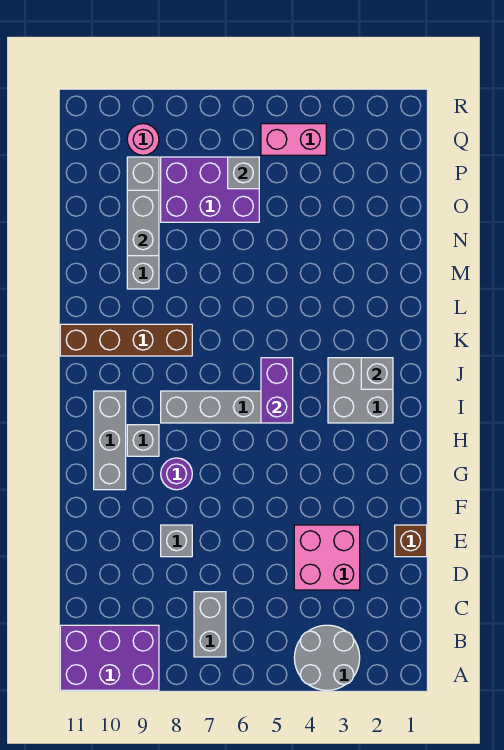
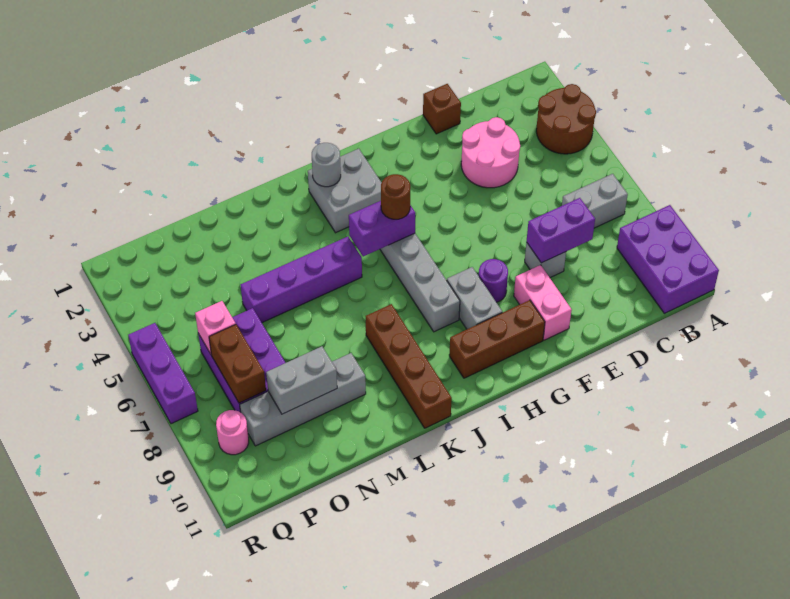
grey round brick A3:B4 level 1 -> brown round brick A3:B4 level 1
pink brick D3:E4 level 1 -> pink round brick D3:E4 level 1
none -> purple brick D8:E8 level 2
grey brick G10:I10 level 1 -> brown brick G10:I10 level 1
grey brick H9 level 1 -> grey brick H8:H9 level 1
none -> brown round brick I5 level 3
grey brick J2 level 2 -> grey round brick J2 level 2
none -> purple brick K5:N5 level 1
grey brick P6 level 2 -> pink brick P6 level 2
none -> brown brick P7:P8 level 2
pink brick Q4:Q5 level 1 -> pink brick F9:F10 level 1
none -> purple brick R5:R7 level 1

